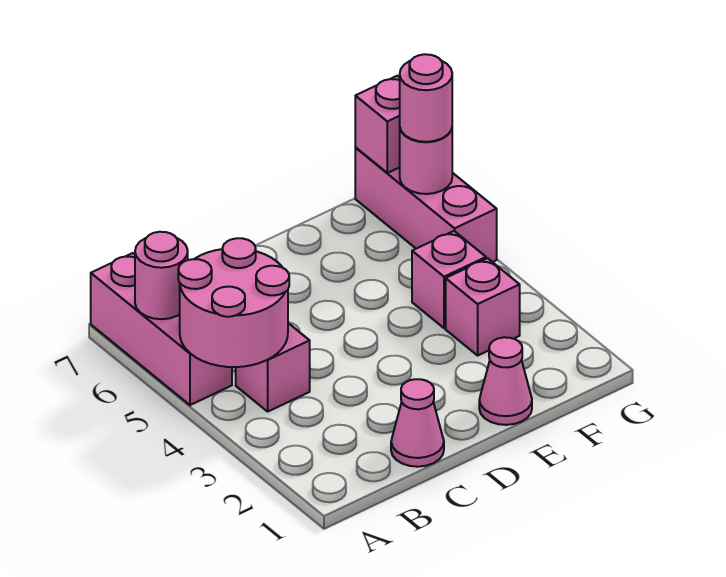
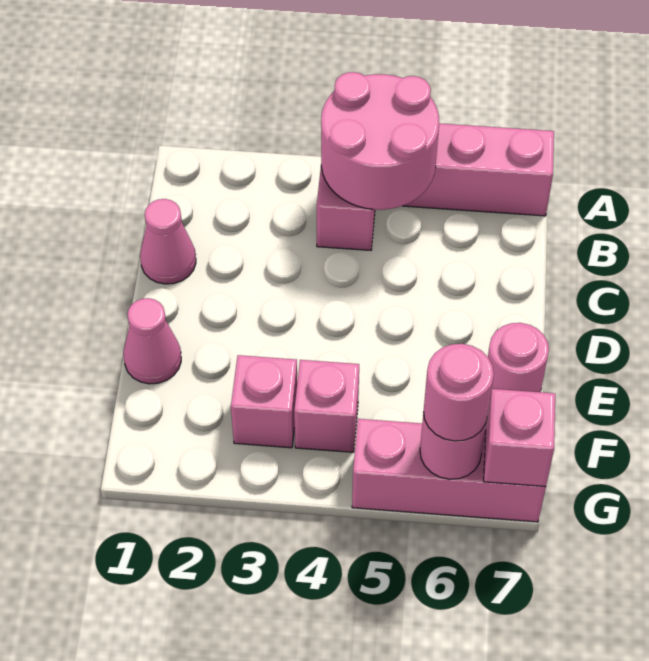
pink round brick A6 level 2 -> pink round brick E7 level 1

